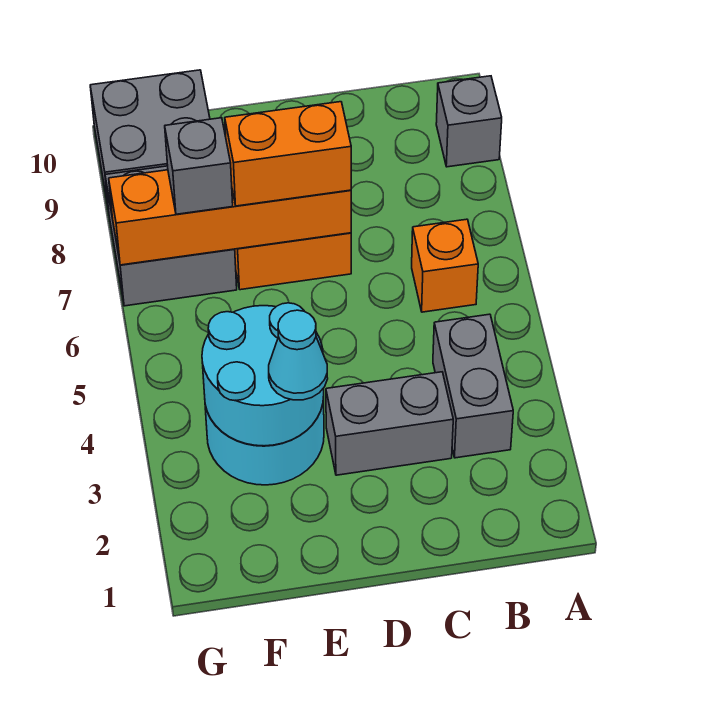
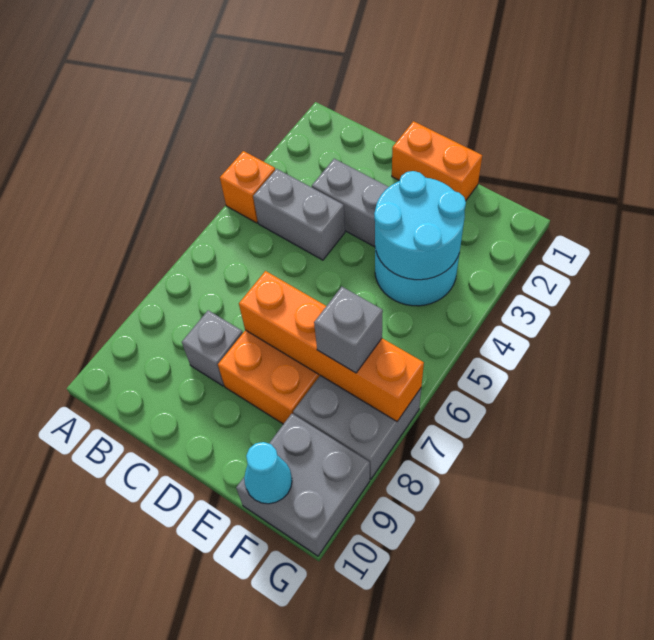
grey brick A9 level 1 -> grey brick C8 level 1
grey brick B3:B4 level 1 -> grey brick B4:C4 level 1
orange brick B6 level 1 -> orange brick A4 level 1
orange brick D7:E7 level 3 -> orange brick D1:E1 level 1
cyan cone E3 level 3 -> cyan cone F10 level 2

